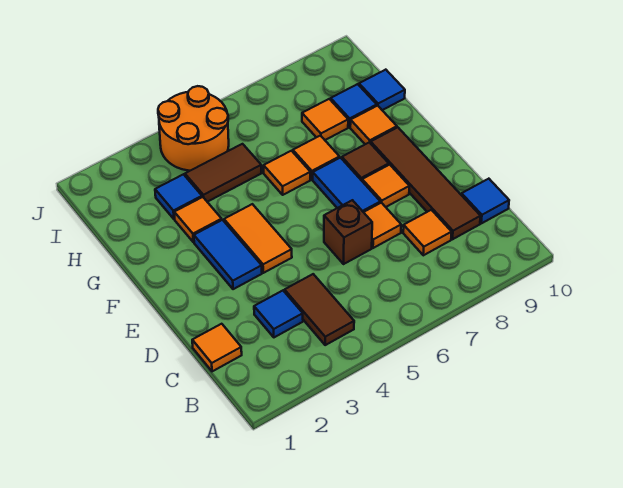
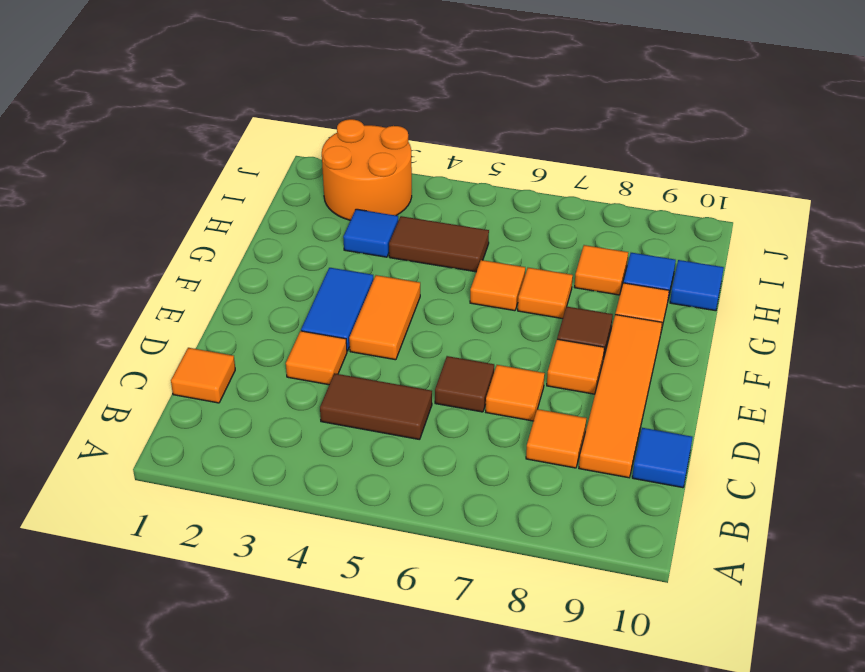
brown tile B4:C4 level 1 -> brown tile C4:C5 level 1
blue tile C3 level 1 -> none
brown tile C9:F9 level 1 -> orange tile C9:F9 level 1
brown brick D6 level 1 -> brown tile D6 level 1
blue tile E7:F7 level 1 -> none
orange tile G3 level 1 -> orange tile D3 level 1
orange round brick I4:J5 level 1 -> orange round brick I2:J3 level 1

